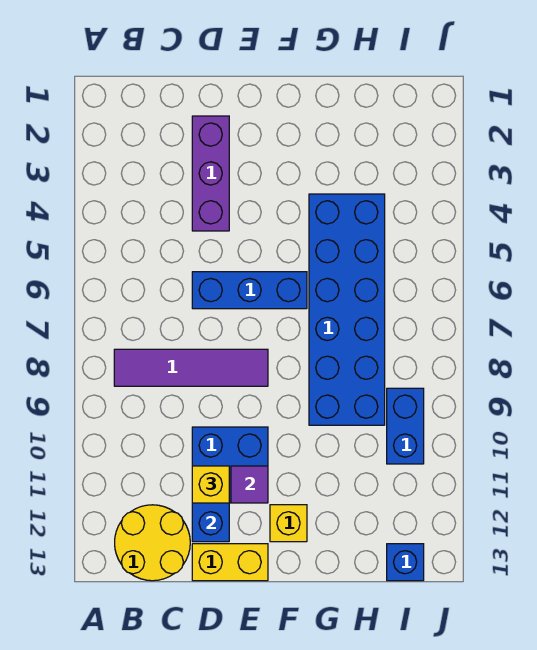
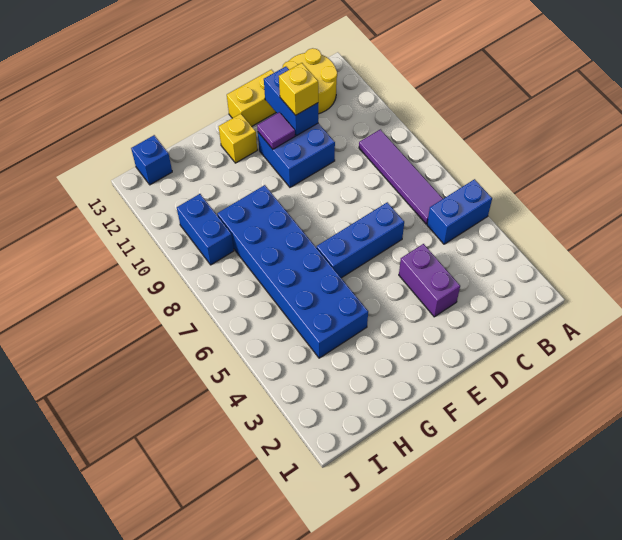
none -> blue brick A5:B5 level 1
purple tile B8:E8 level 1 -> purple tile B6:B9 level 1
purple brick D2:D4 level 1 -> purple brick D3:D4 level 1

